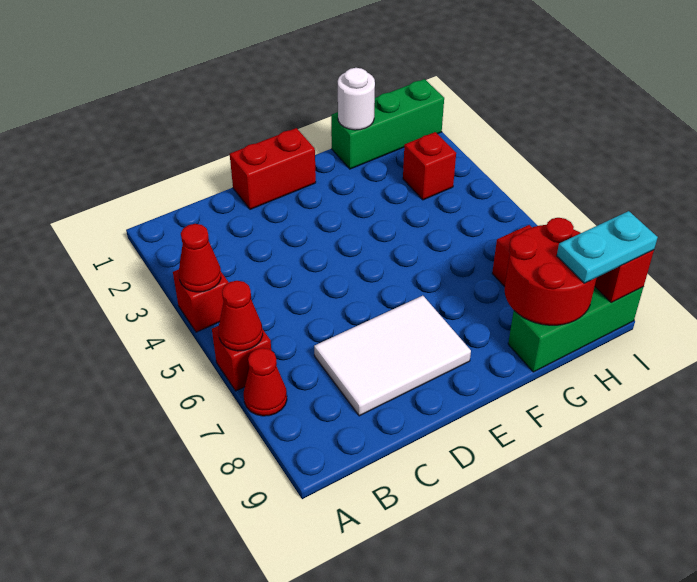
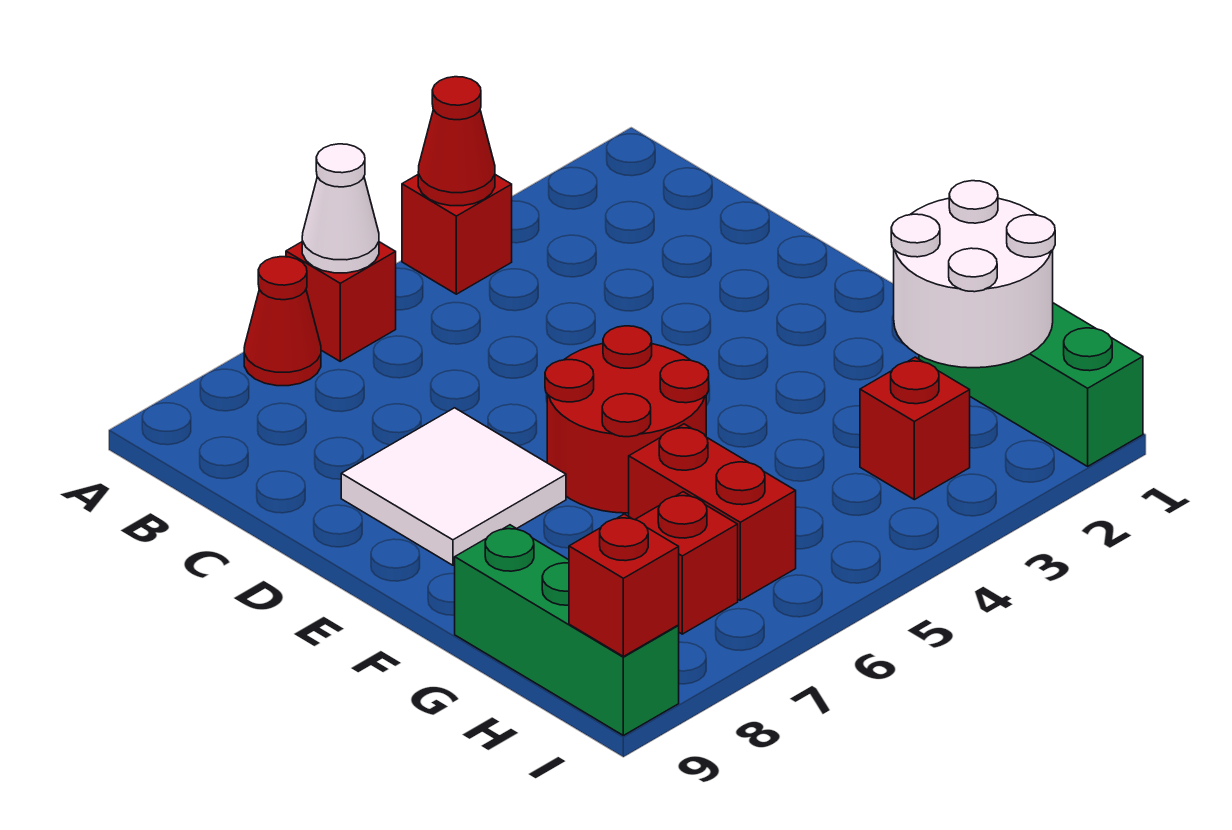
red cone A6 level 2 -> white cone A6 level 2
white tile C7:E8 level 1 -> white tile D7:E8 level 1
red brick D1:E1 level 1 -> red brick G6:H6 level 1
white round brick G1 level 2 -> white round brick G1:H2 level 2
red round brick G8:H9 level 2 -> red round brick E5:F6 level 1
cyan plate H9:I9 level 3 -> none

